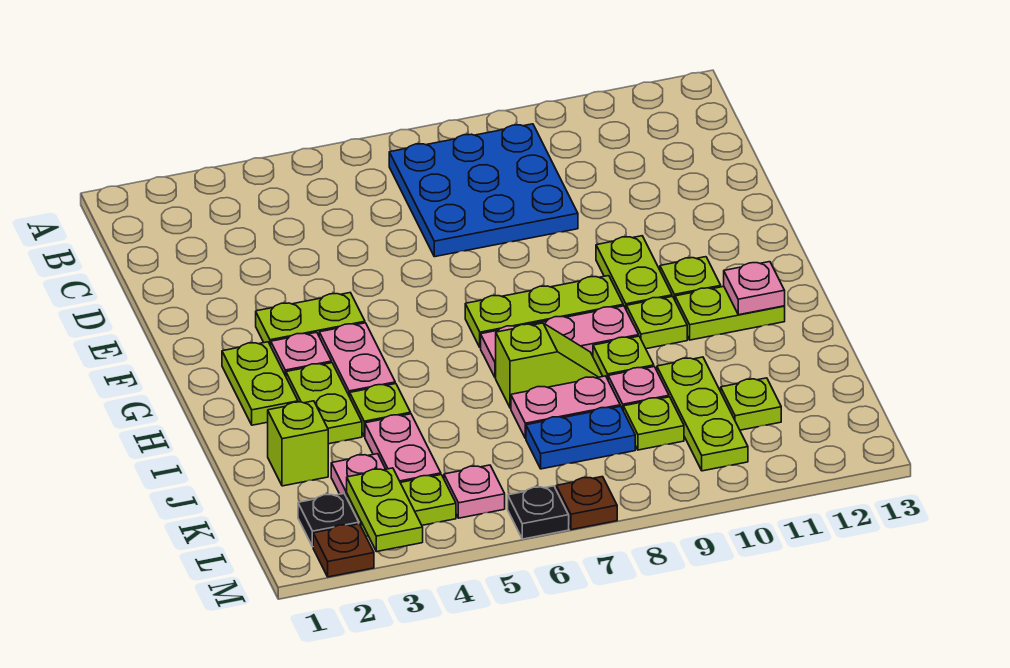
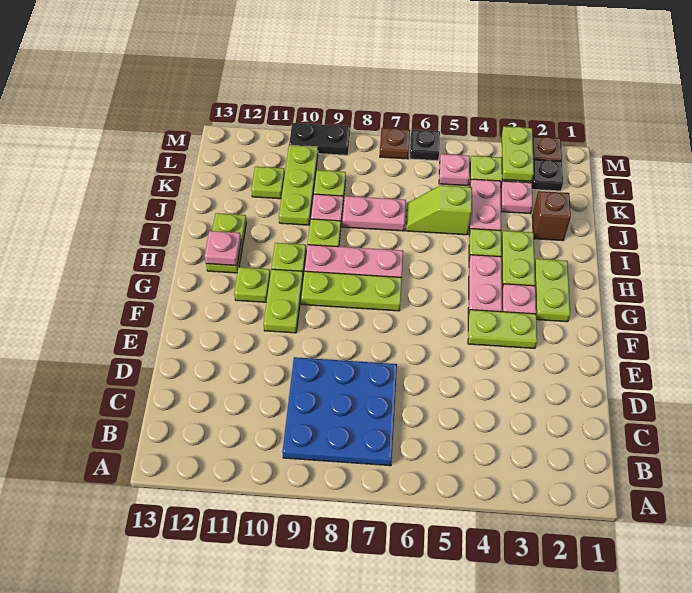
lime plate H11:H12 level 1 -> lime plate H12:I12 level 1
lime slope I7:I8 level 1 top 7 -> lime slope J5:J6 level 1 top 5
lime brick J2 level 1 -> brown brick J2 level 1
blue plate K7:K8 level 1 -> none
none -> black plate M9:M10 level 1

